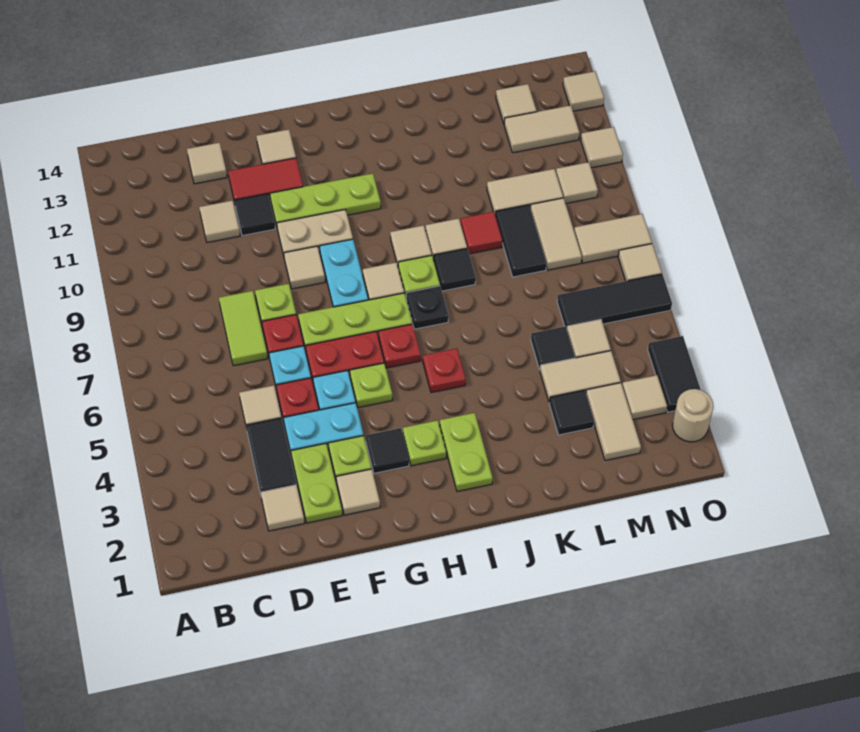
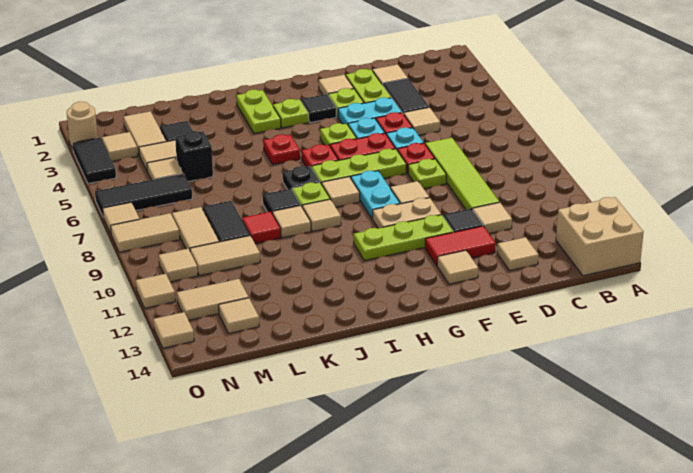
none -> tan brick A13:B14 level 1
lime tile D7:D8 level 1 -> lime tile D7:D10 level 1
black tile L5 level 1 -> black brick L5 level 1

